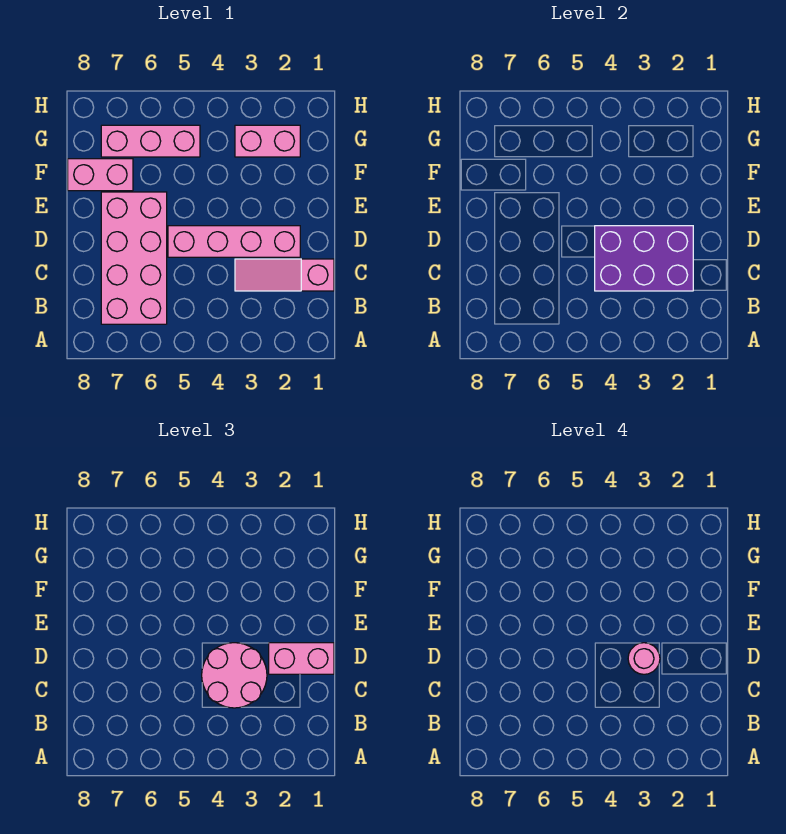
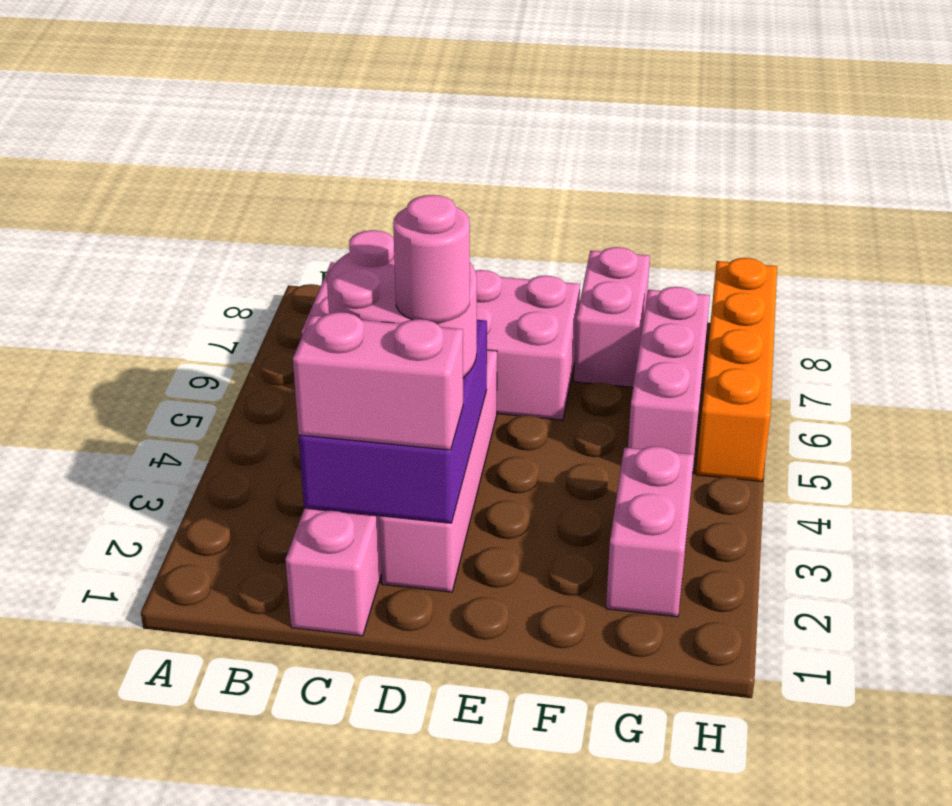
pink brick D1:D2 level 3 -> pink brick C2:D2 level 3
none -> orange brick H5:H8 level 1

